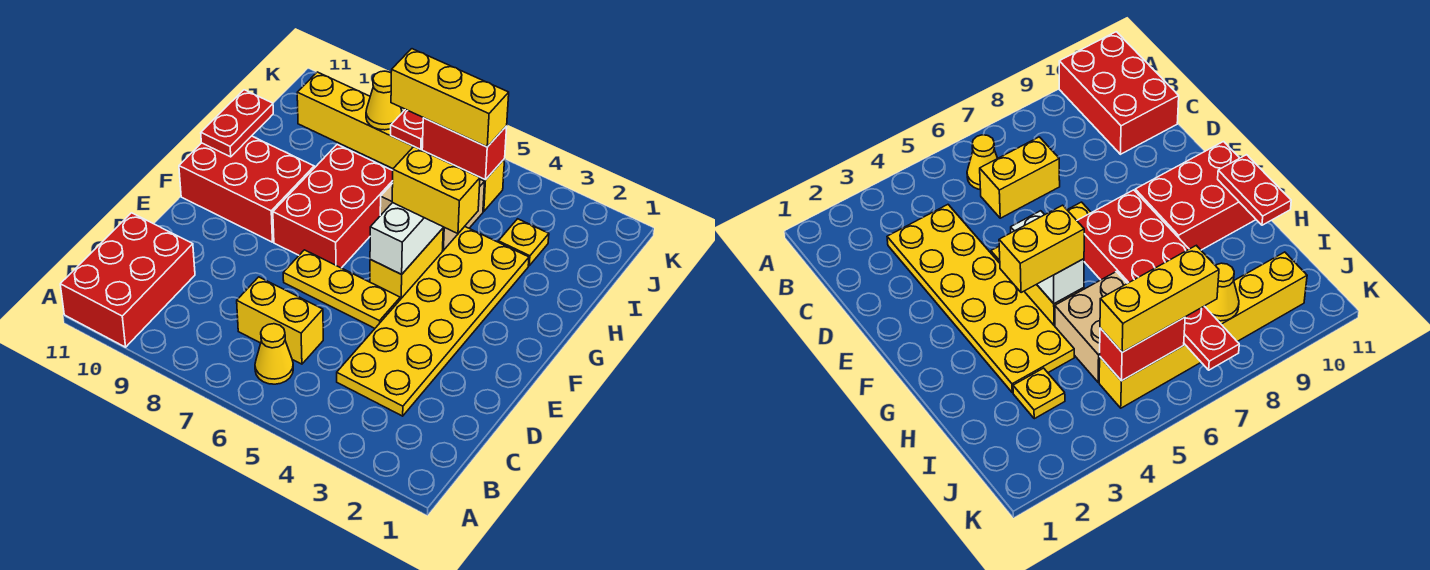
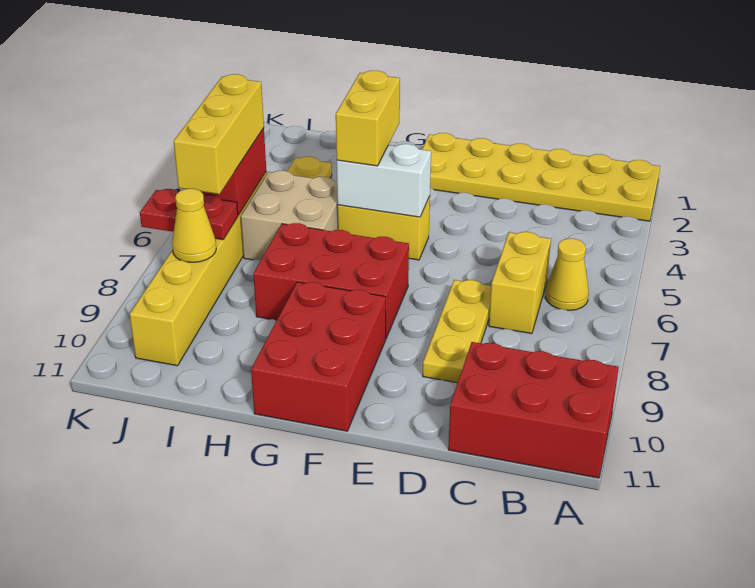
yellow plate C3:H4 level 1 -> yellow plate A1:F2 level 1
yellow plate E5:E7 level 1 -> yellow plate D7:D9 level 1
red plate G11:H11 level 2 -> none

